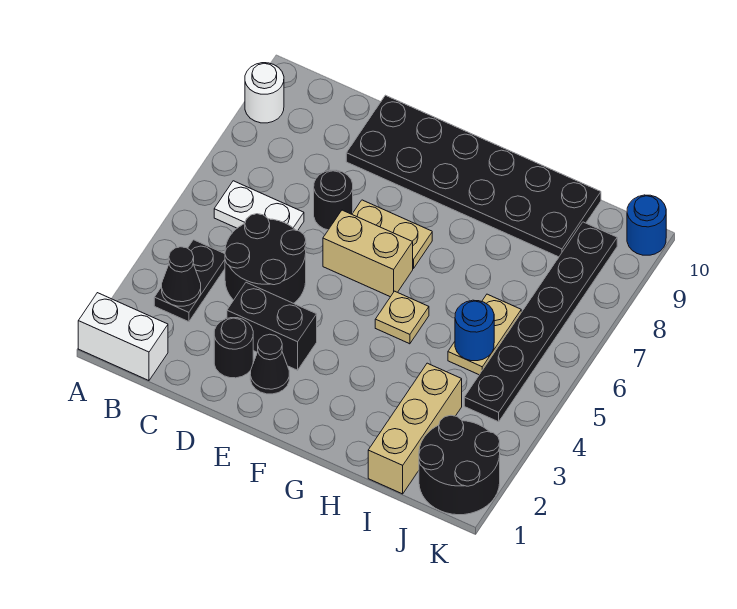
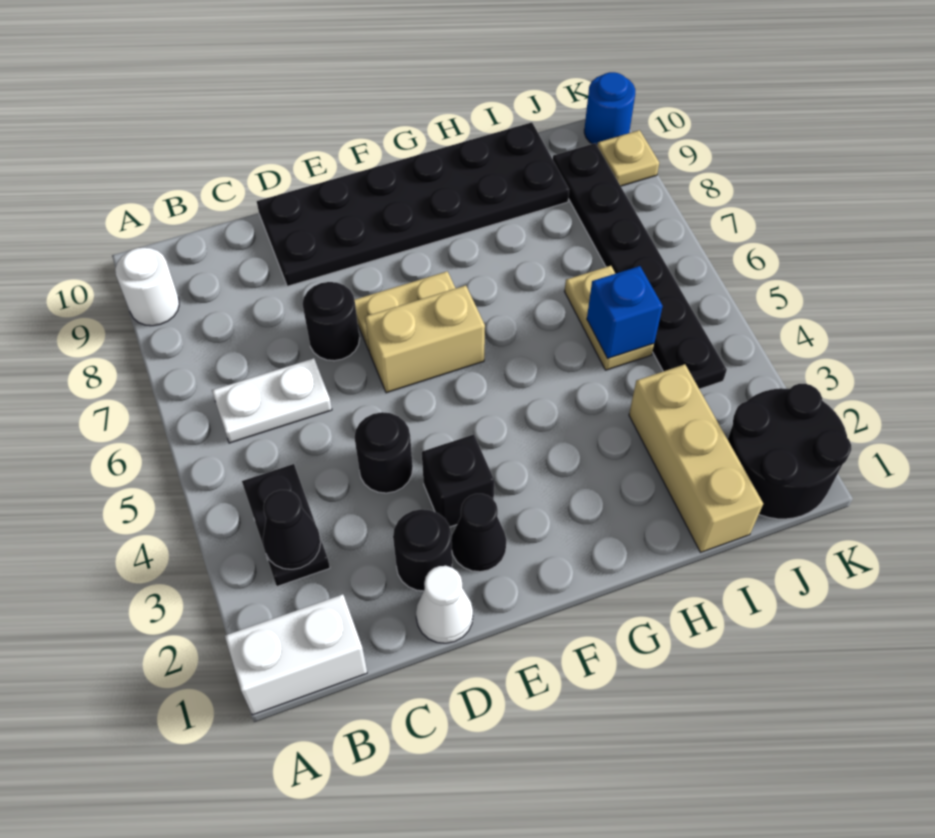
black round brick C4:D5 level 1 -> black round brick D4 level 1
none -> white cone D1 level 1
black brick D3:E3 level 1 -> black brick E3 level 1
tan plate G5 level 1 -> tan plate K9 level 1
blue round brick I5 level 2 -> blue brick I5 level 2

